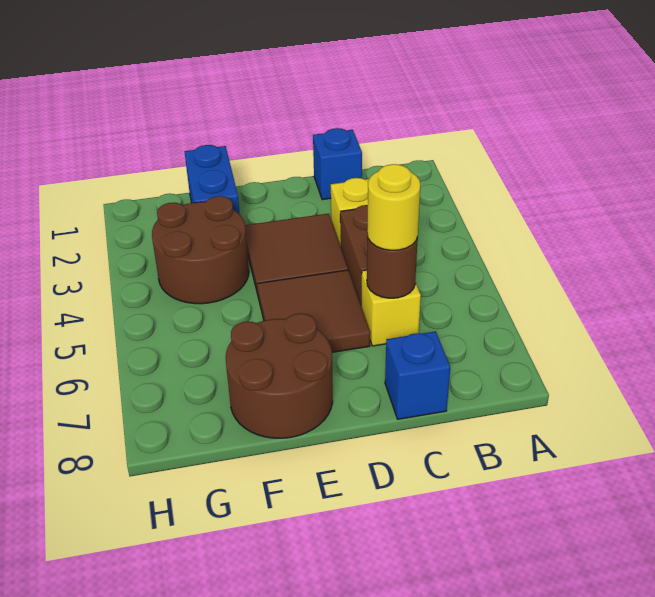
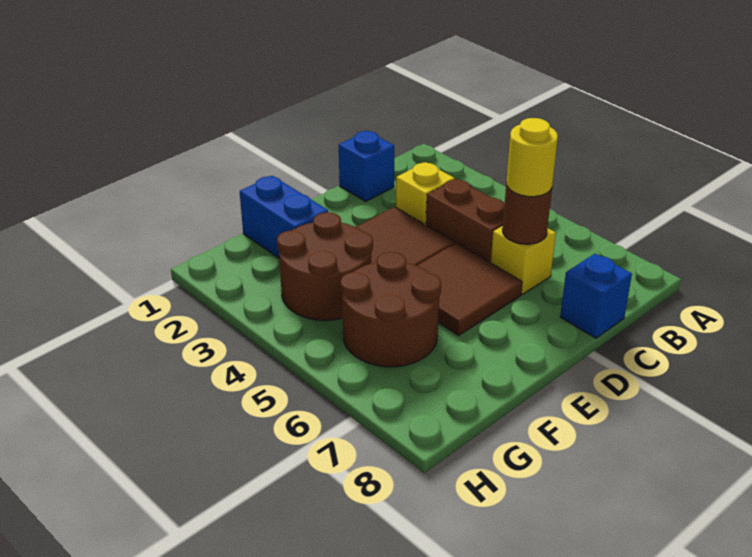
brown round brick E7:F8 level 1 -> brown round brick F5:G6 level 1

